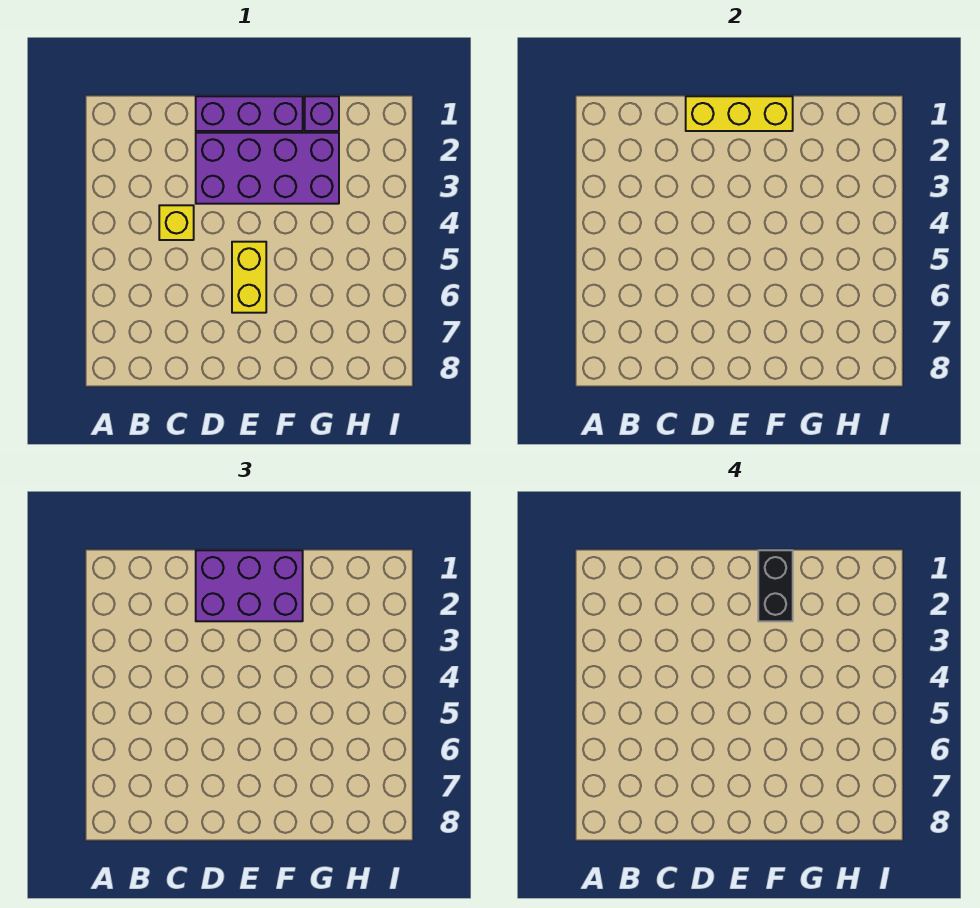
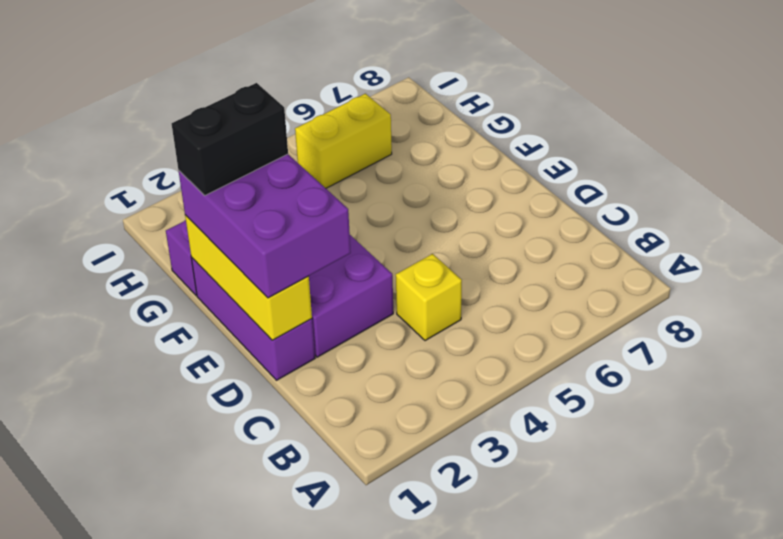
yellow brick E5:E6 level 1 -> yellow brick H5:H6 level 1

